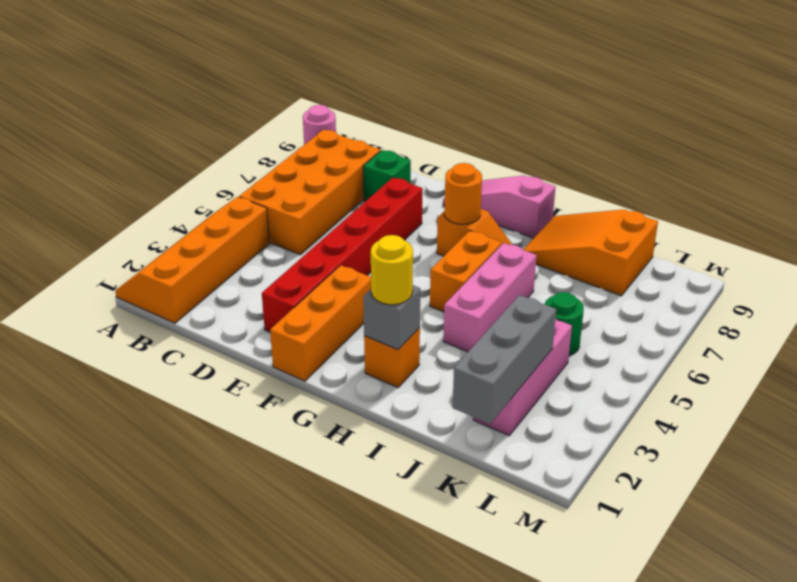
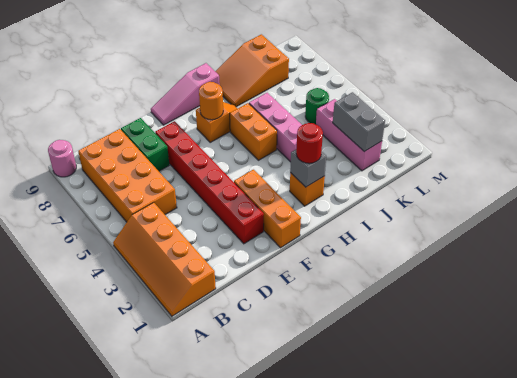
green brick D8 level 1 -> green brick D7:D8 level 1
yellow round brick H2 level 3 -> red round brick H2 level 3
grey brick K1:K3 level 2 -> grey brick K2:K3 level 2

